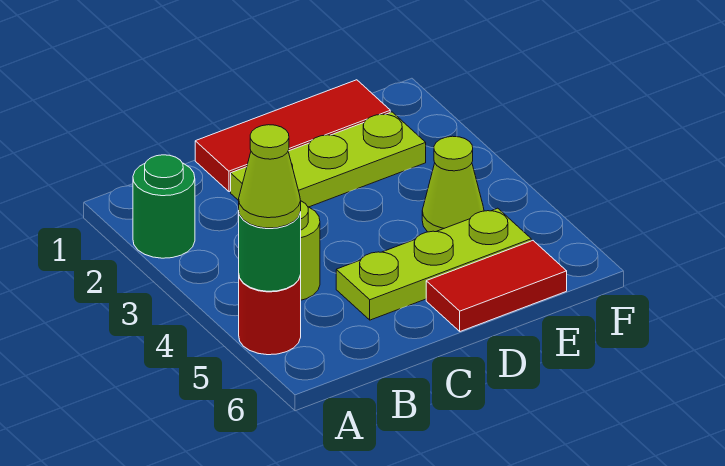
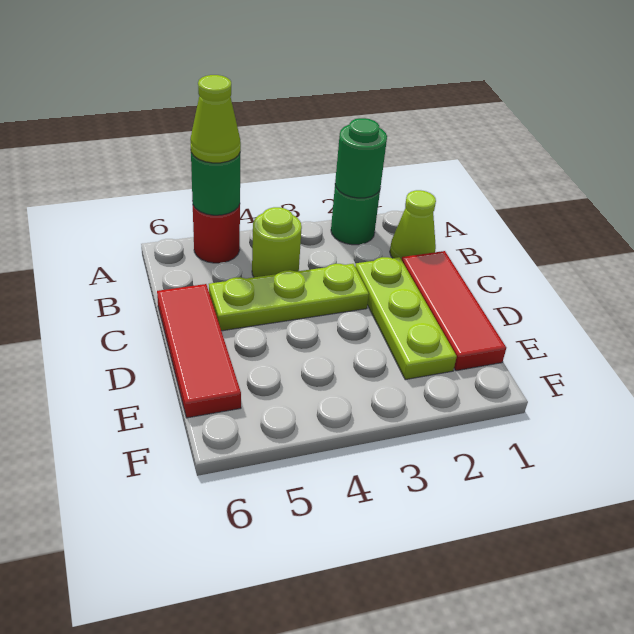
none -> green round brick A2 level 2
lime plate C5:E5 level 1 -> lime plate C3:C5 level 1
red tile D6:E6 level 1 -> red tile C6:E6 level 1
lime cone E4 level 1 -> lime cone B1 level 1

